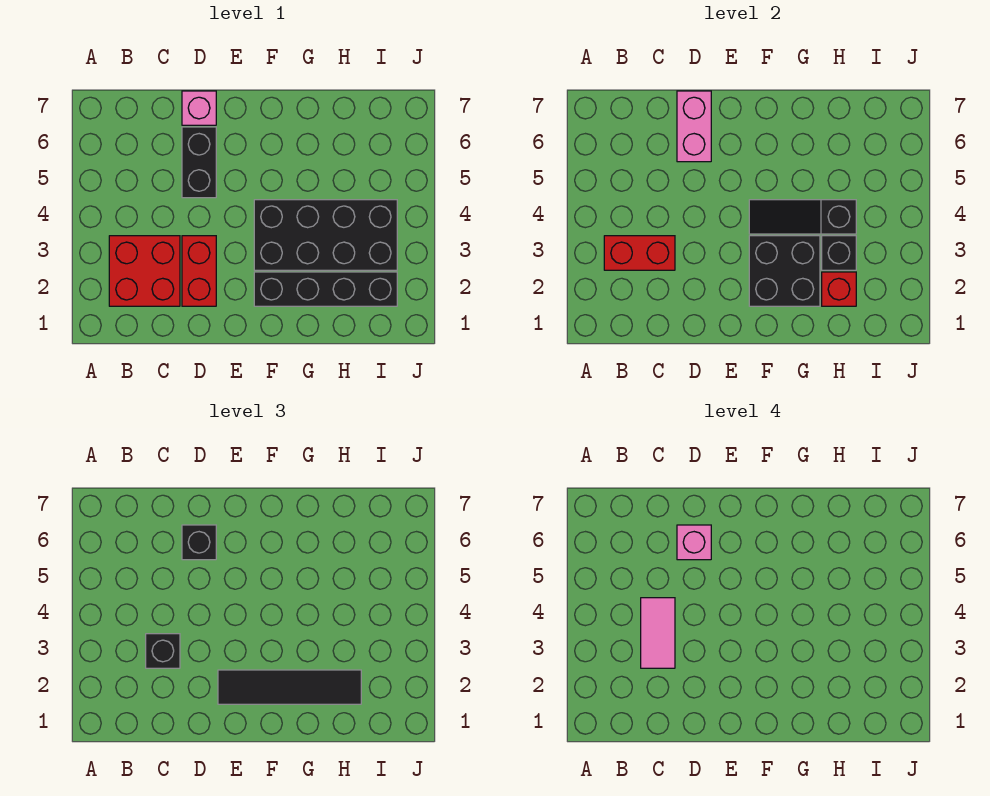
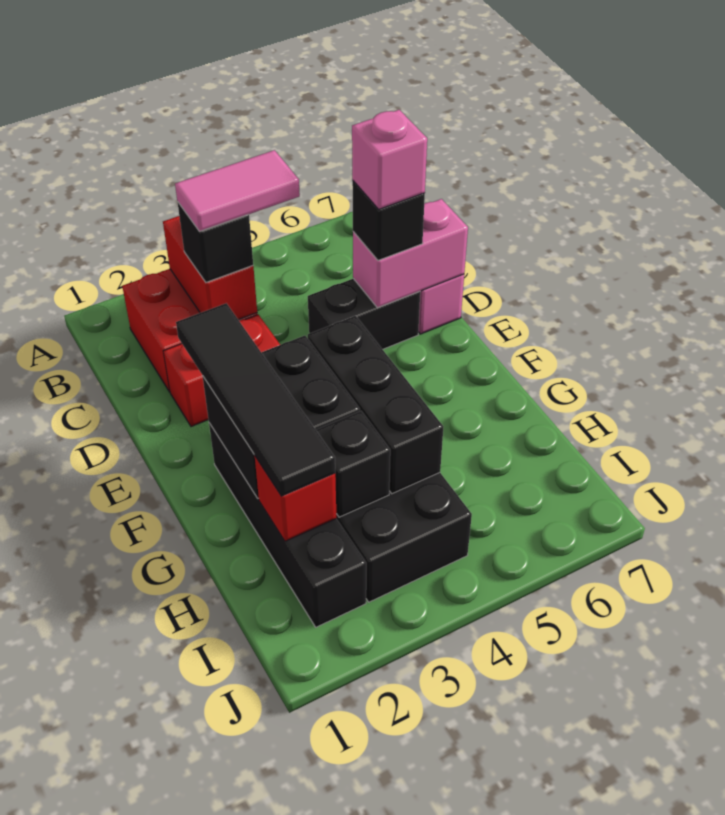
black slope F4:H4 level 2 top H -> black brick F4:H4 level 2

